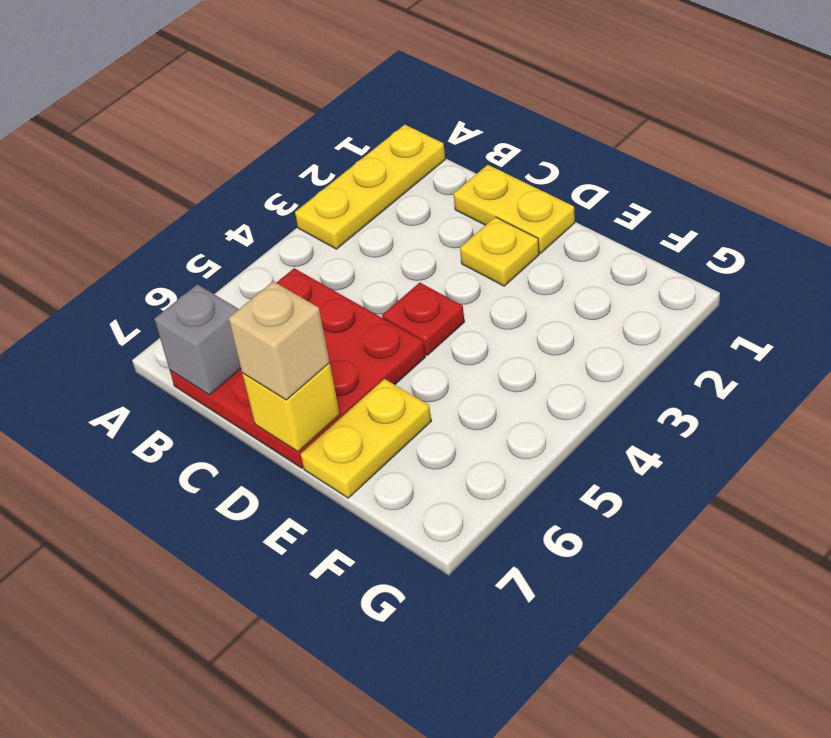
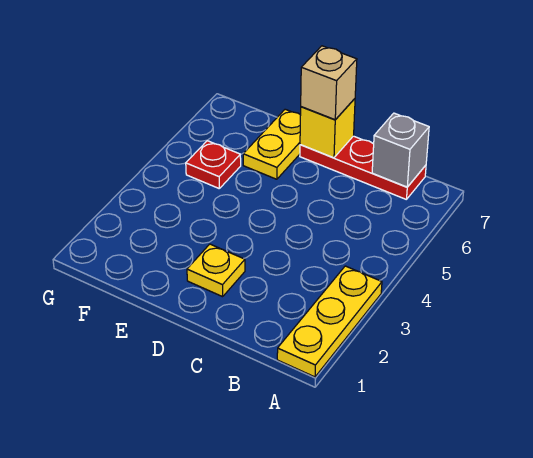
red plate B5:D7 level 1 -> red plate B7:D7 level 1
yellow plate C1:D1 level 1 -> none
red plate D4 level 1 -> red plate F5 level 1

